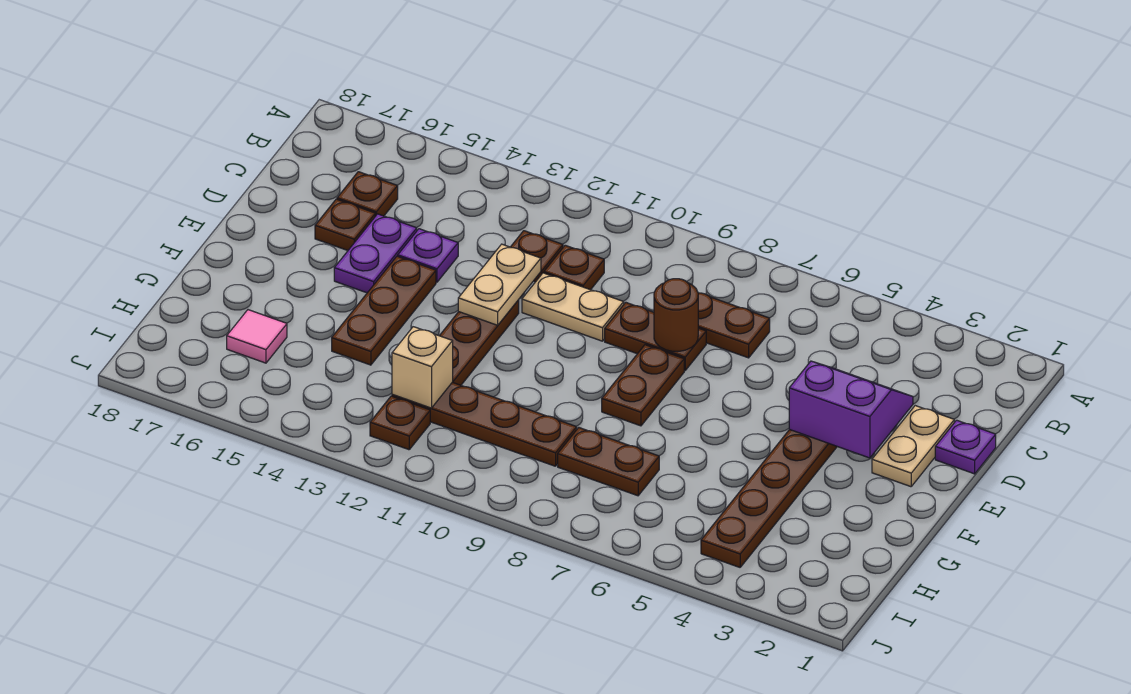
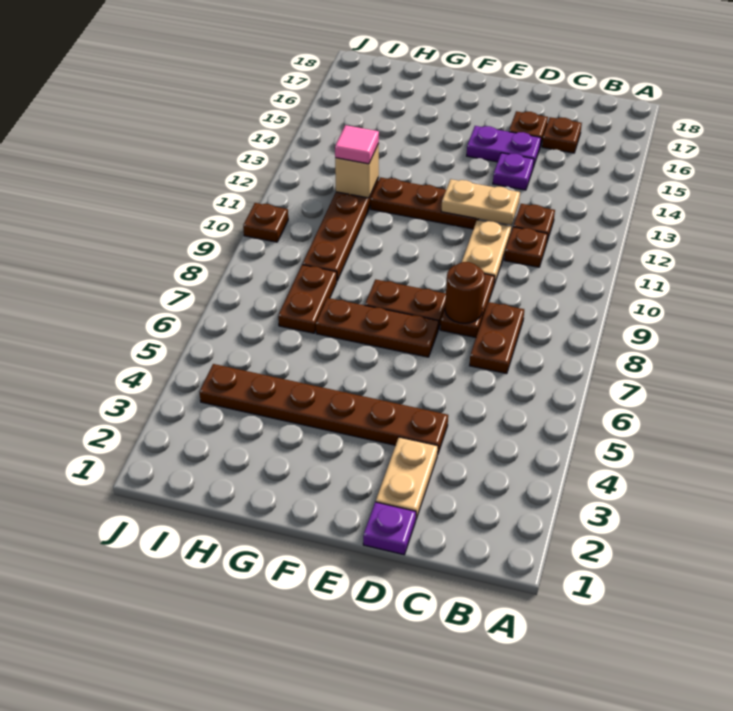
tan plate D2:E2 level 1 -> tan plate D2:D3 level 1
purple slope D3:E4 level 2 top E -> none
brown plate E14:G14 level 1 -> brown plate E7:G7 level 1
pink tile H16 level 1 -> pink tile H12 level 3
brown plate I12 level 1 -> brown plate J10 level 1

